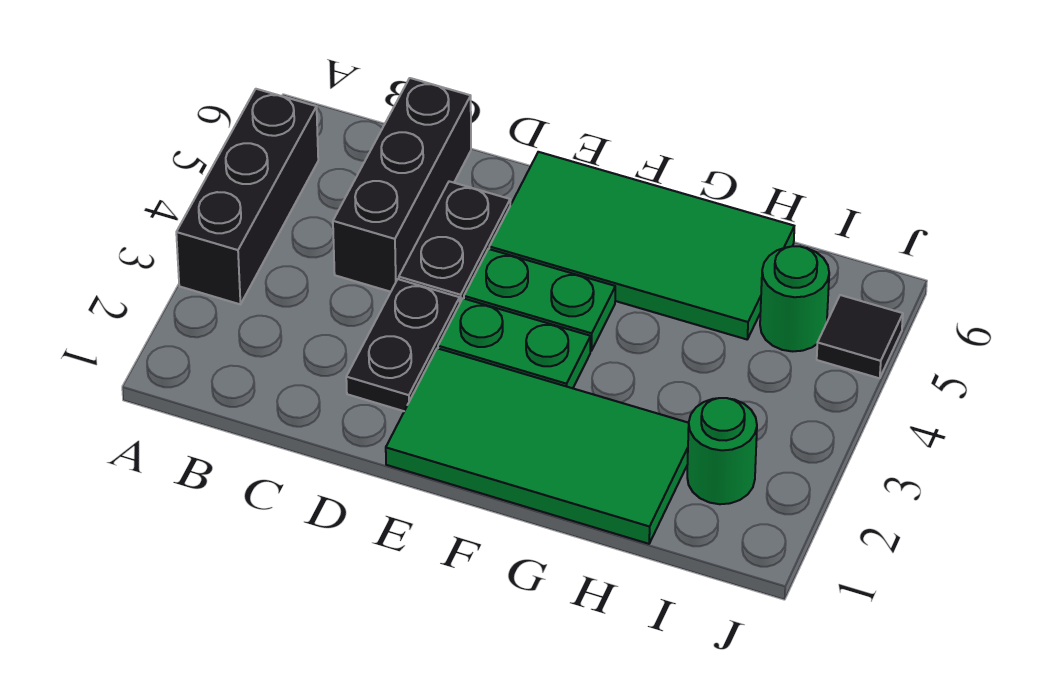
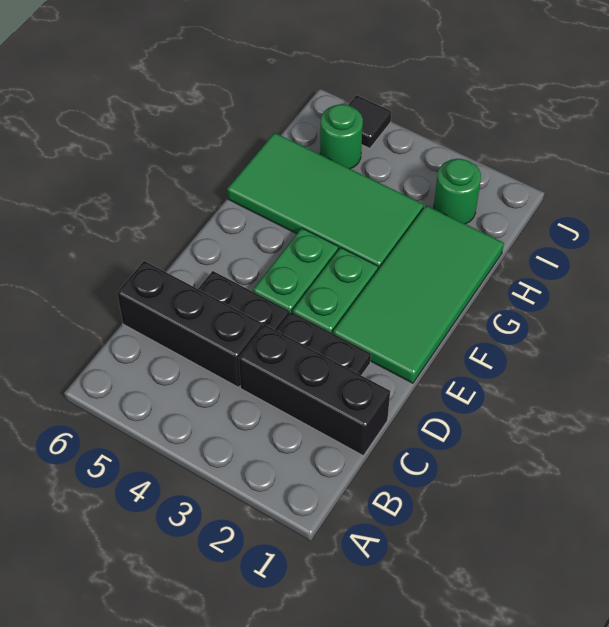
black brick A3:A5 level 1 -> black brick C1:C3 level 1
green tile E5:H6 level 1 -> green tile G3:H6 level 1

